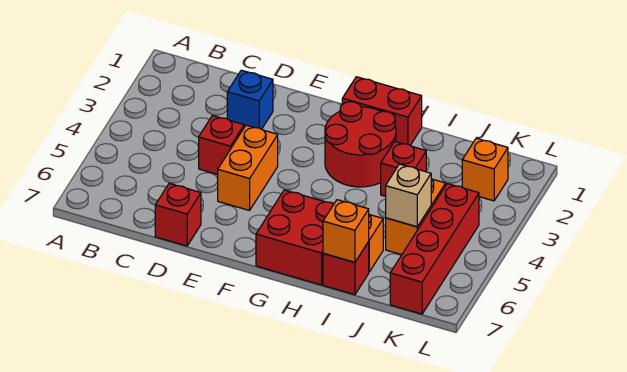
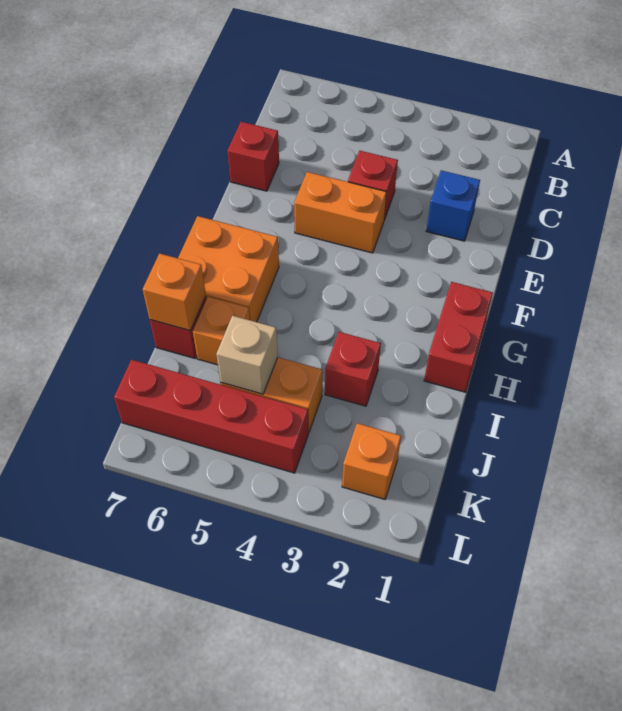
red round brick G2:H3 level 1 -> none
red brick G6:H7 level 1 -> orange brick G6:H7 level 1

